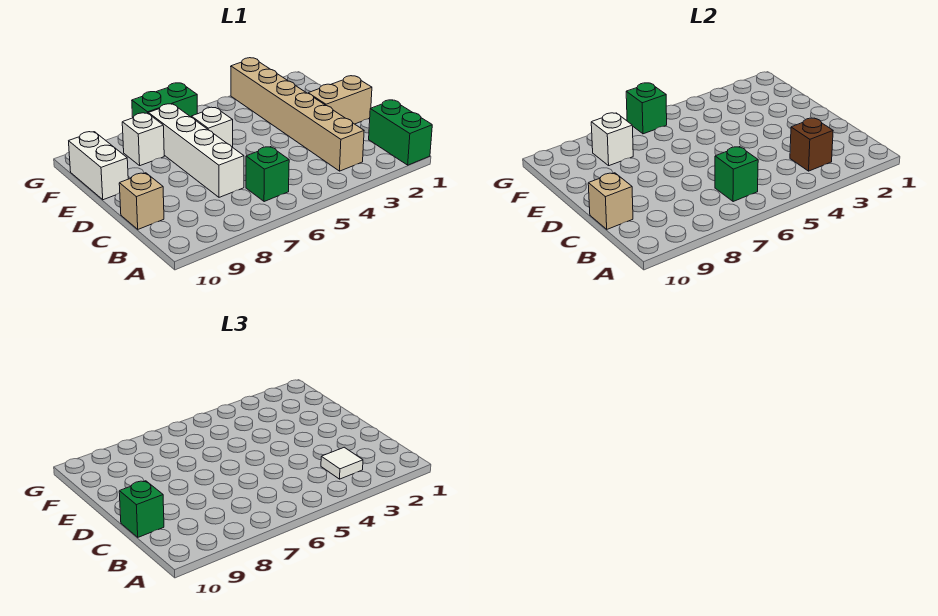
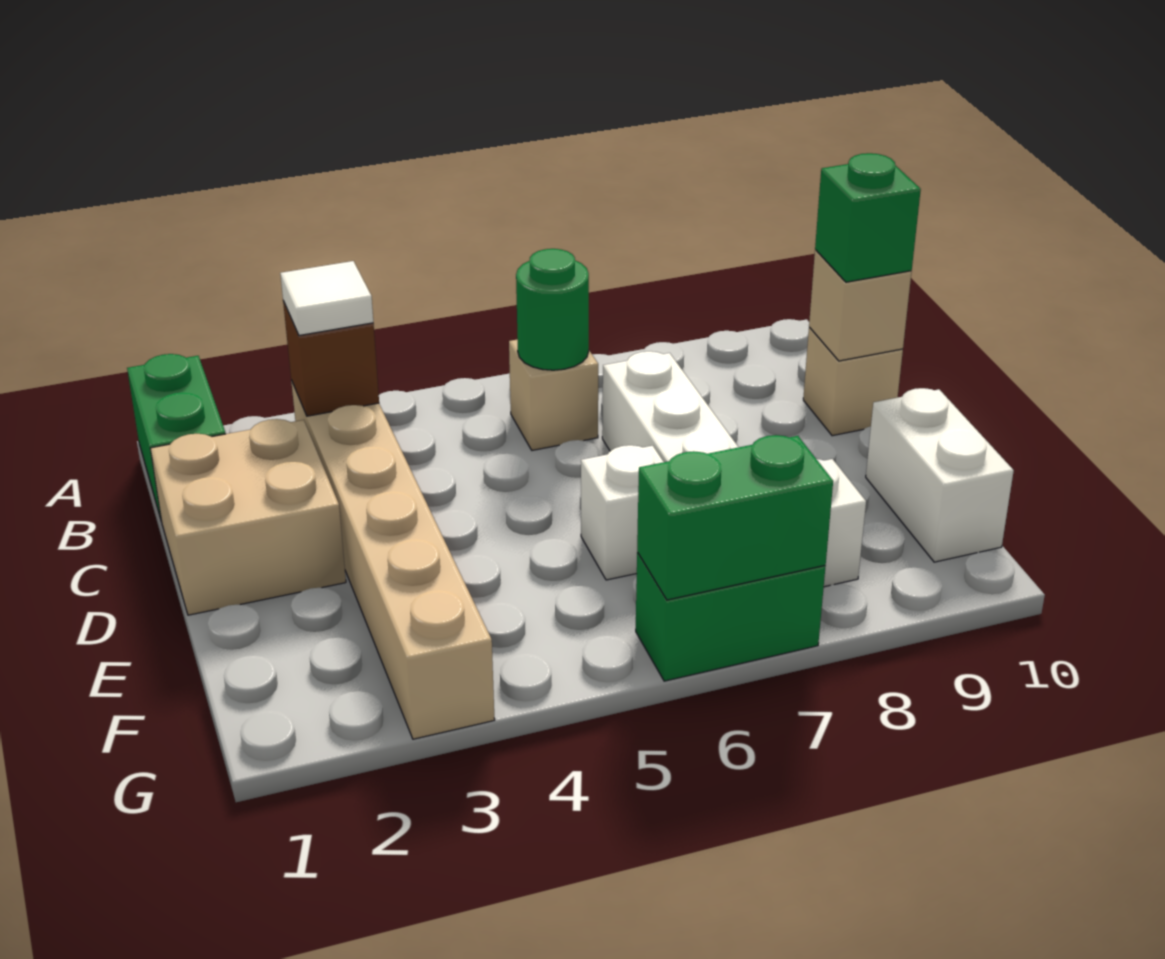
green brick B6 level 1 -> tan brick B6 level 1
green brick B6 level 2 -> green round brick B6 level 2
tan brick D1:D2 level 1 -> tan brick C1:D2 level 1
white brick F8 level 2 -> none
green brick G6 level 2 -> green brick G6:G7 level 2

